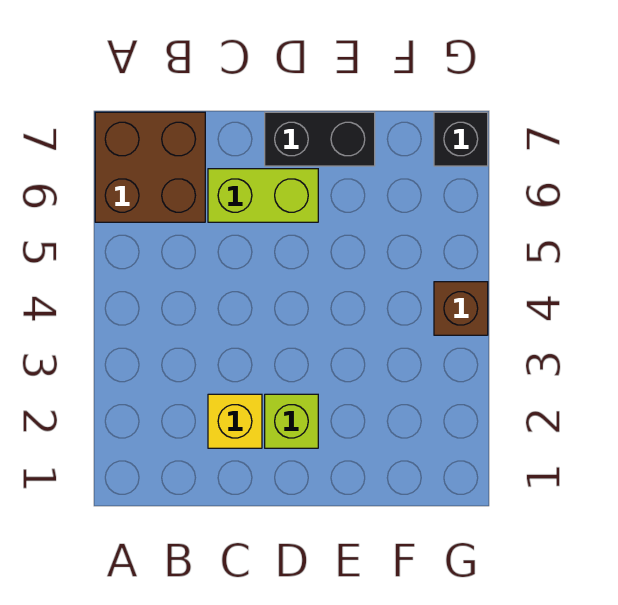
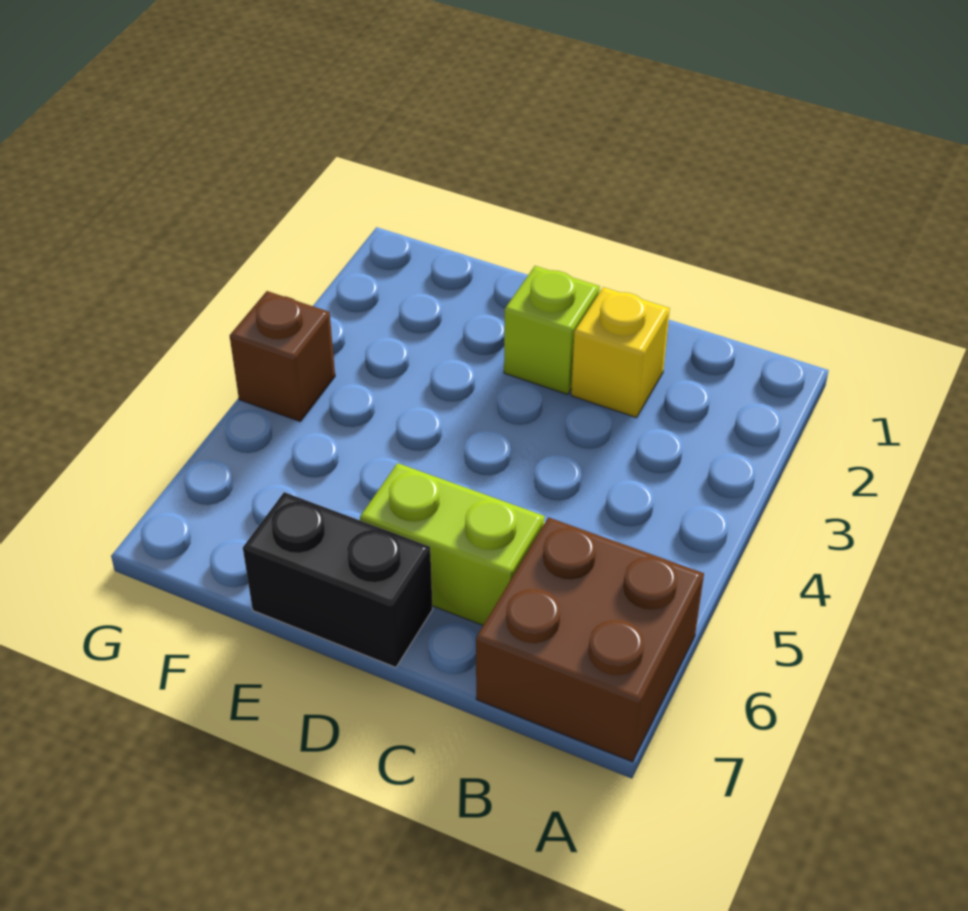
black brick G7 level 1 -> none

